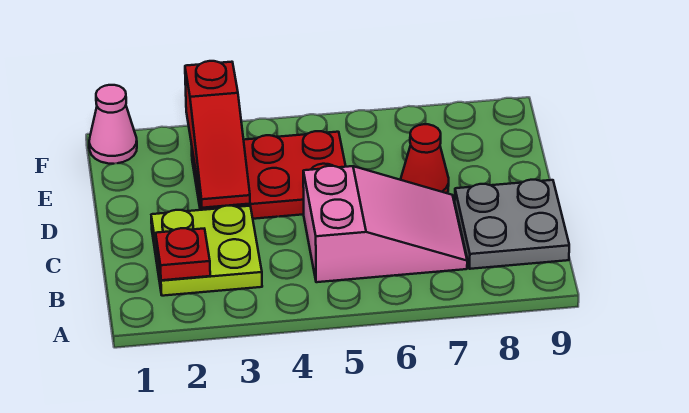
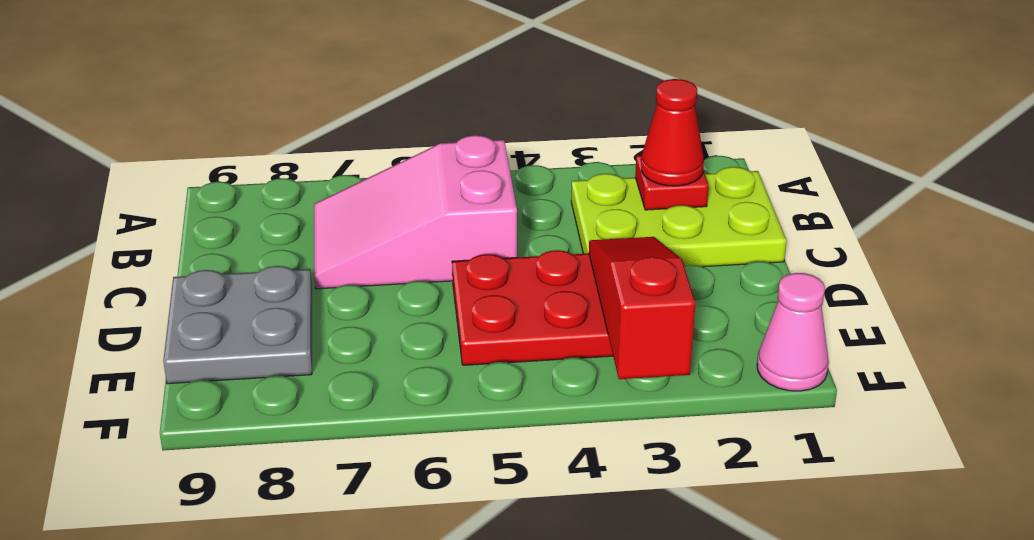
lime plate B2:C3 level 1 -> lime plate B1:C3 level 1
grey plate B8:C9 level 1 -> grey plate D8:E9 level 1
red cone D7 level 1 -> red cone B2 level 3

